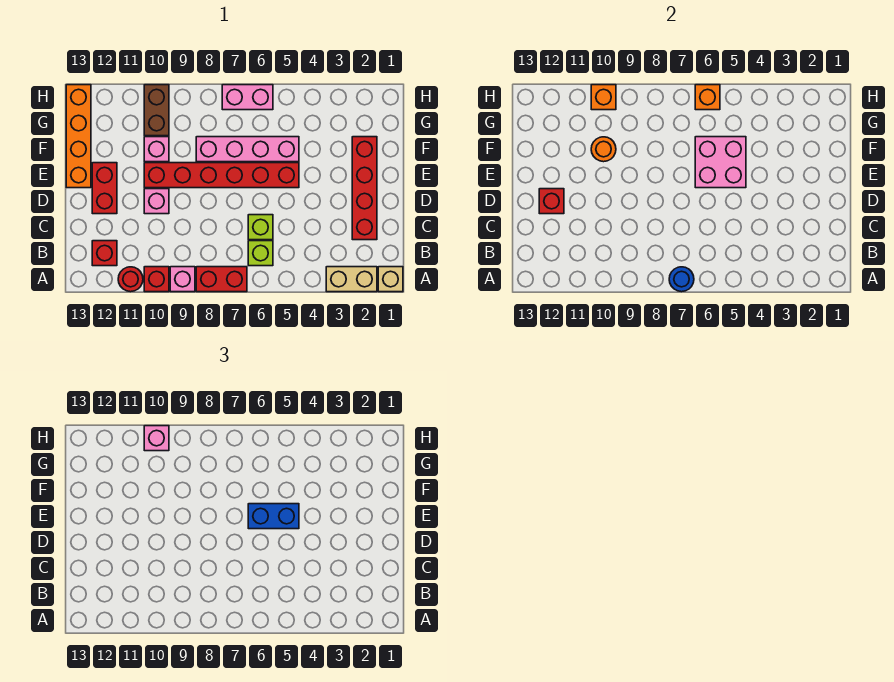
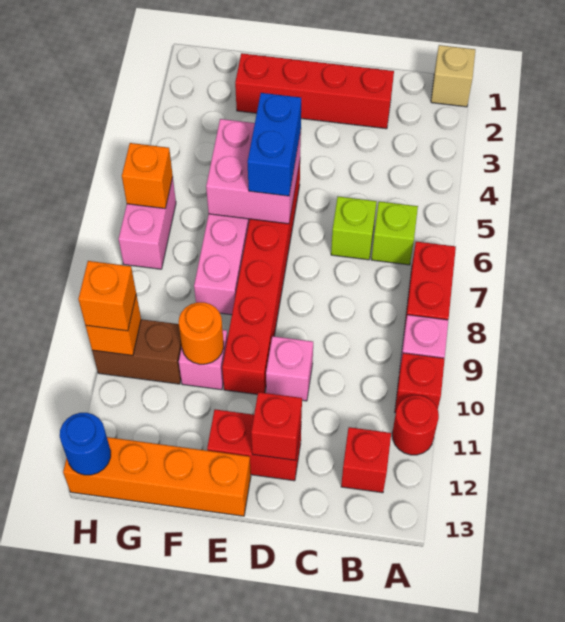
tan brick A2:A3 level 1 -> none
blue round brick A7 level 2 -> blue round brick H13 level 2
pink brick H10 level 3 -> orange brick H10 level 3

